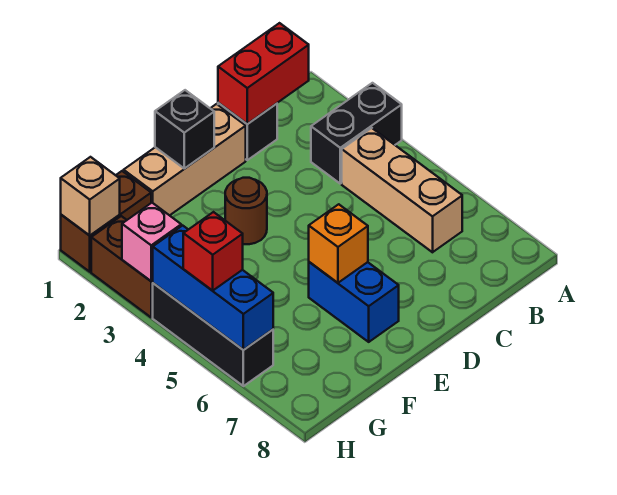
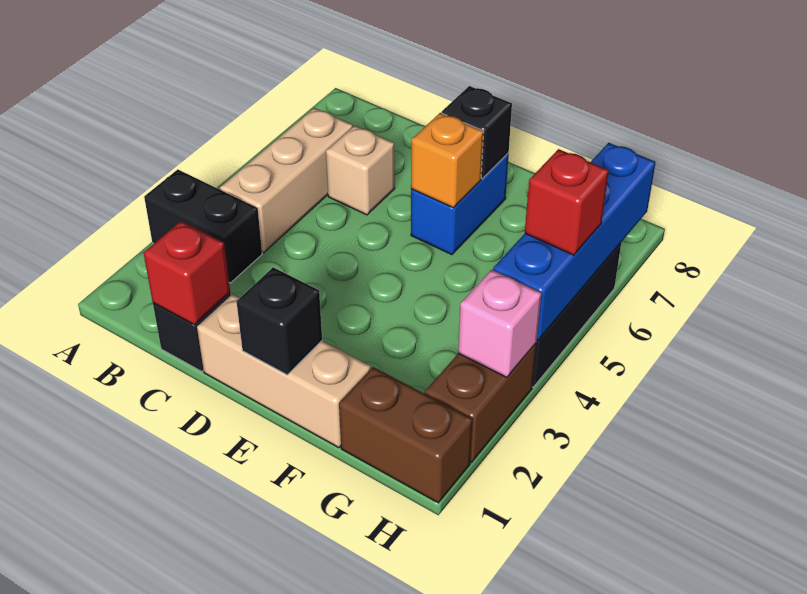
red brick B1:C1 level 2 -> red brick C1 level 2
brown round brick E3 level 1 -> none
none -> black brick E7 level 2
tan brick H1 level 2 -> tan brick C6 level 1
blue brick H4:H6 level 2 -> blue brick H4:H7 level 2

